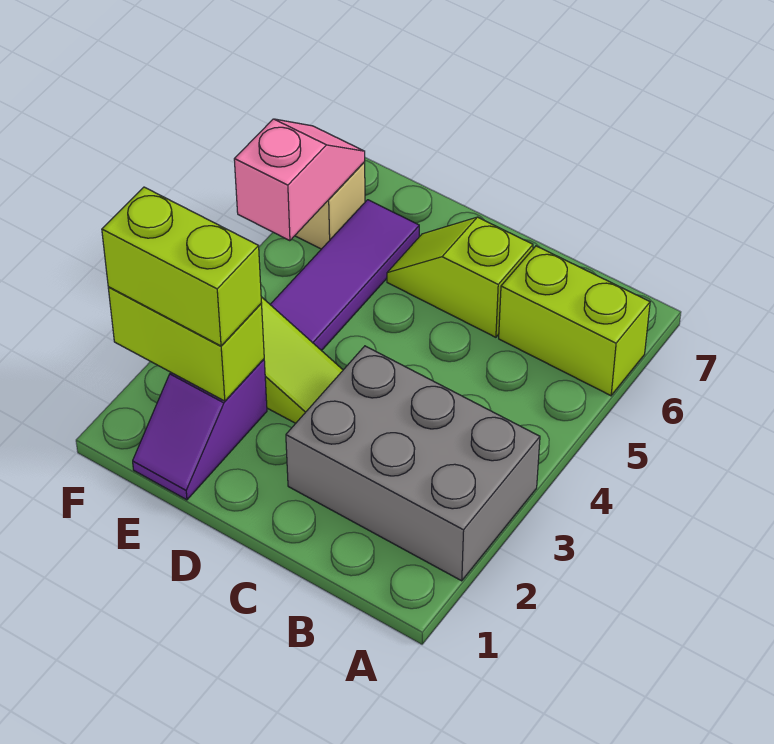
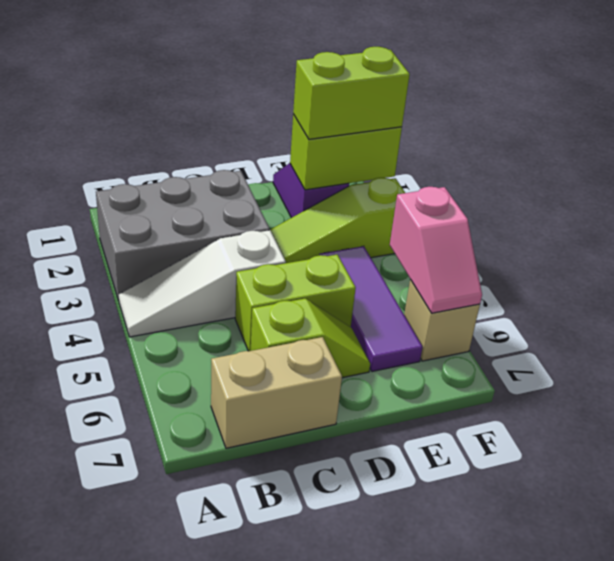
none -> white slope A4:C4 level 1 top C
lime brick A6:B6 level 1 -> lime brick C5:D5 level 1
none -> tan brick B7:C7 level 1

